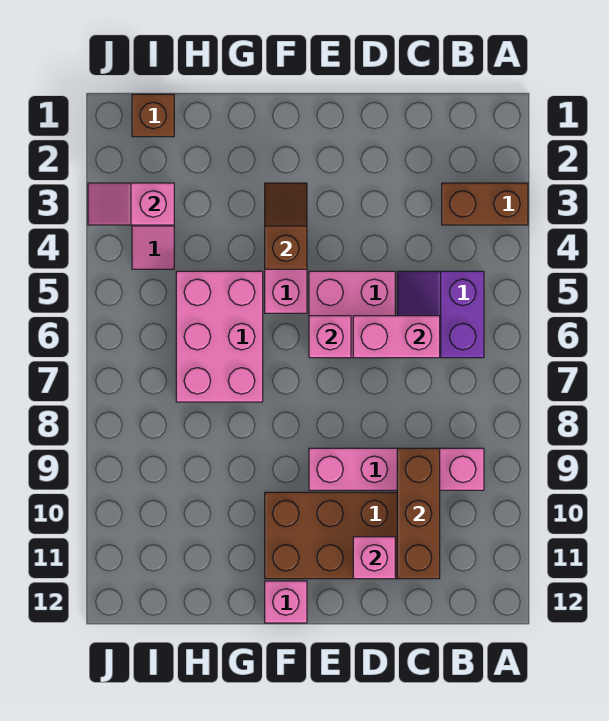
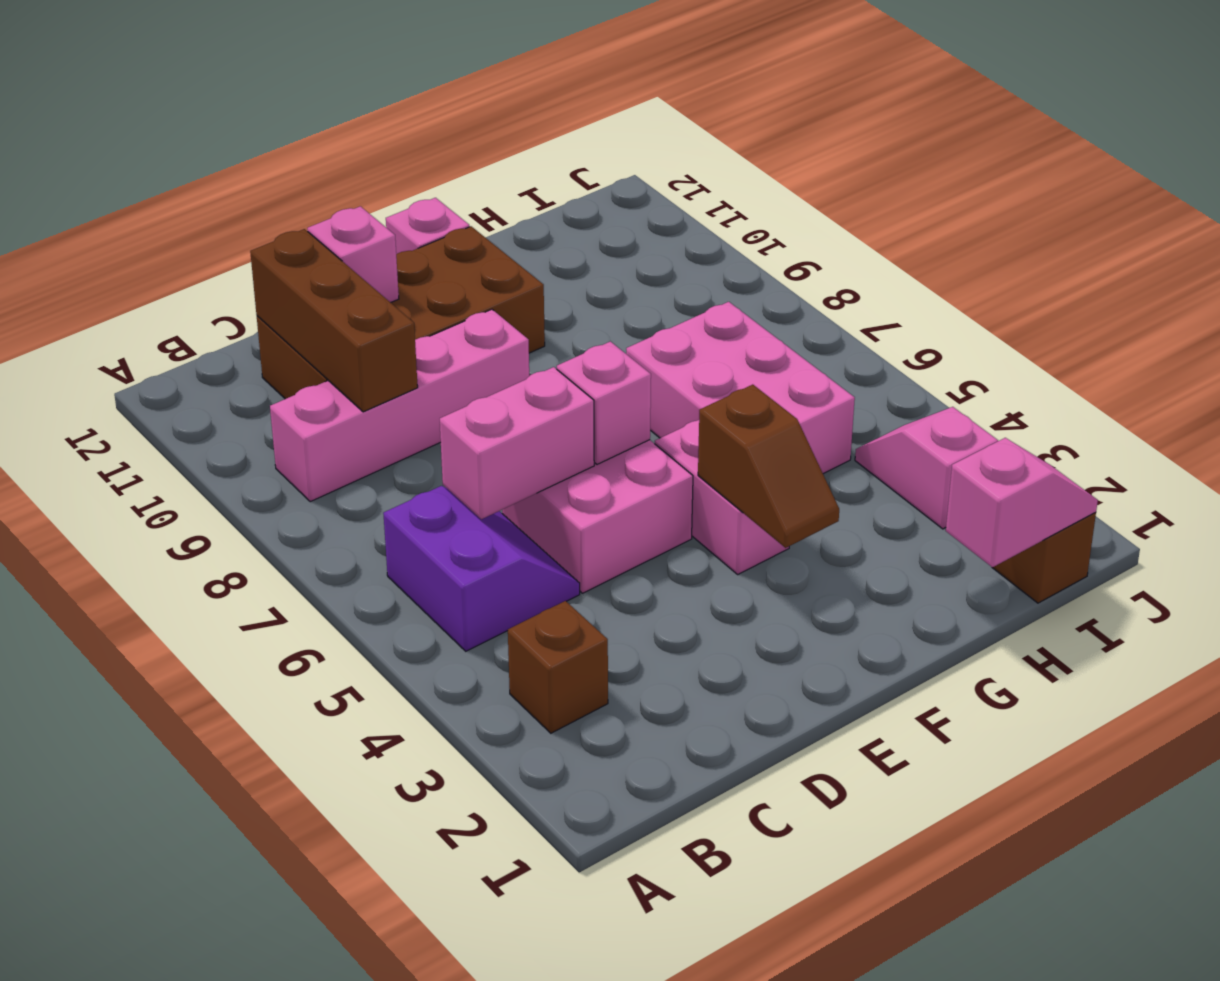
brown brick A3:B3 level 1 -> brown brick B3 level 1
pink slope I3:J3 level 2 top I -> pink slope H1:I1 level 2 top H

